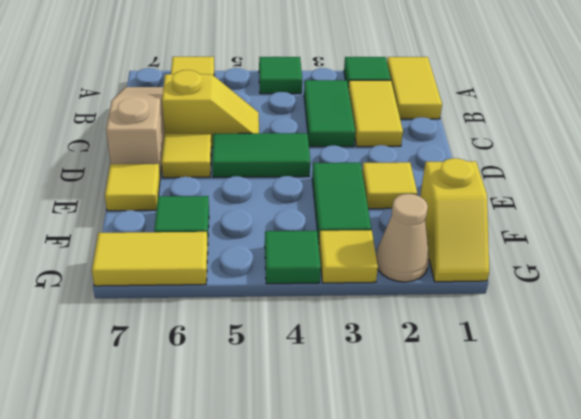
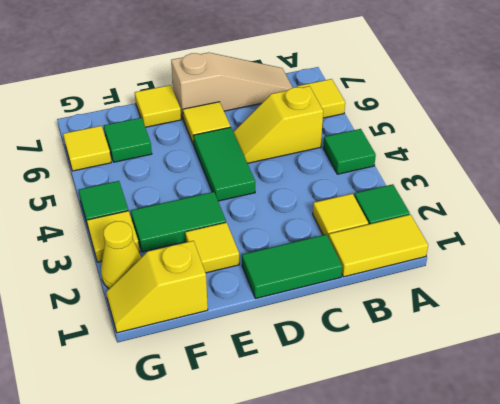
yellow tile B2:C2 level 1 -> yellow tile B2 level 1
green tile B3:C3 level 1 -> green tile C1:D1 level 1
yellow slope C5:C6 level 1 top 6 -> yellow slope B5:C5 level 1 top B
tan cone G2 level 1 -> yellow cone G2 level 1
yellow tile G6:G7 level 1 -> yellow tile G6 level 1

